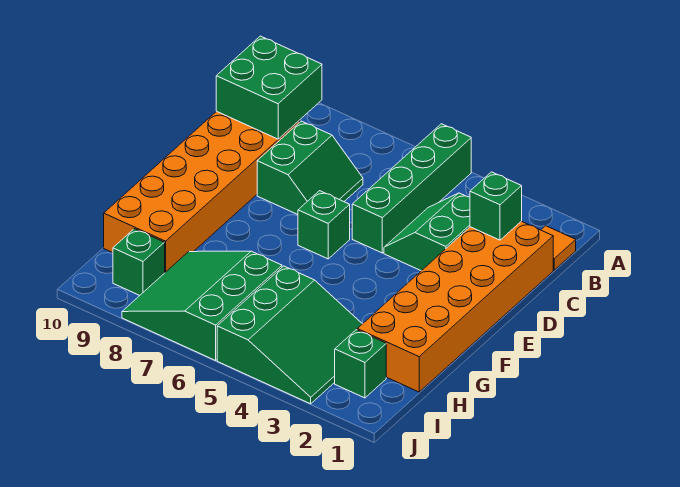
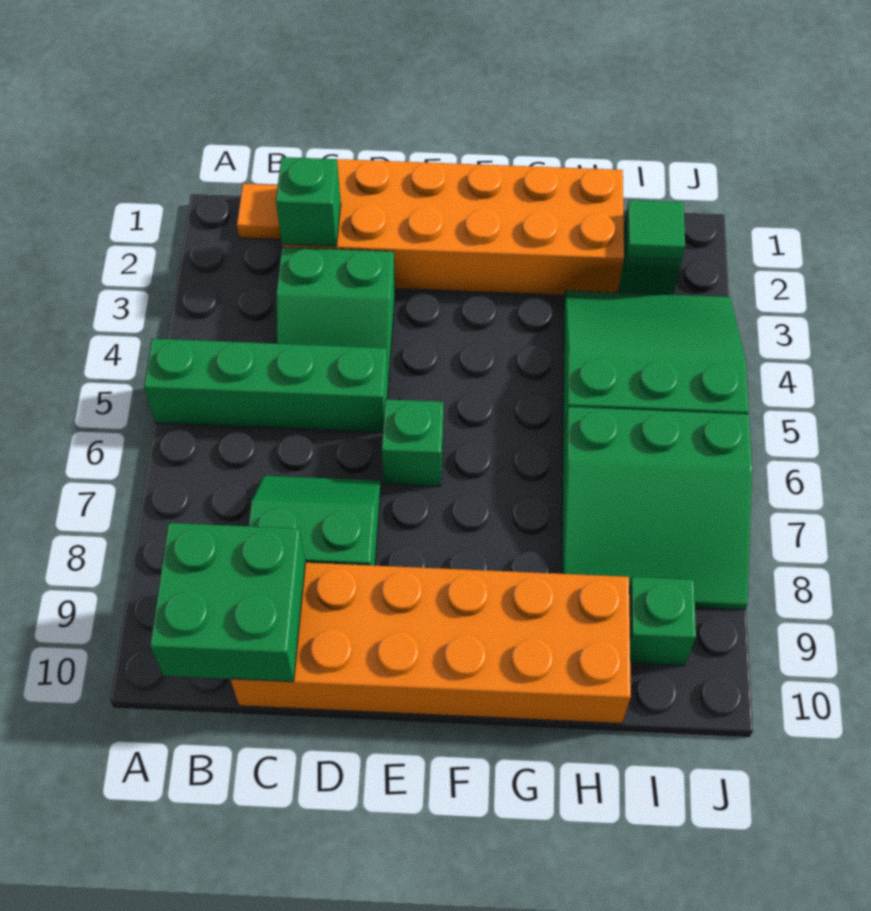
none -> green tile I2 level 2

